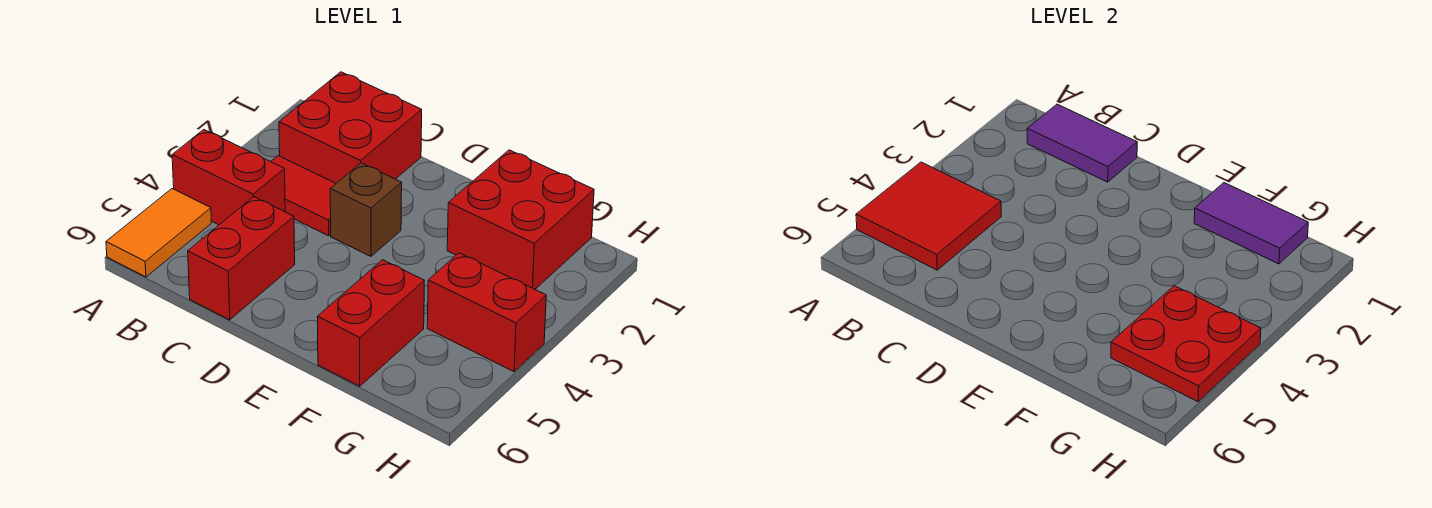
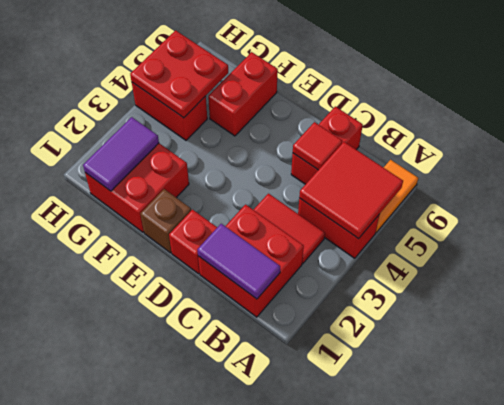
none -> red tile C5 level 2
none -> red brick D1 level 1
brown brick D3 level 1 -> brown brick E1 level 1
purple tile F1:G1 level 2 -> purple tile G1:G2 level 2

